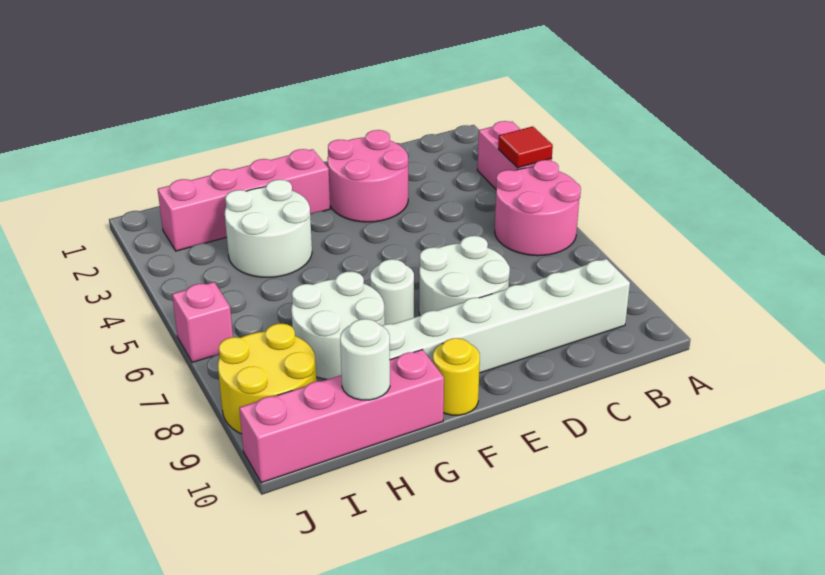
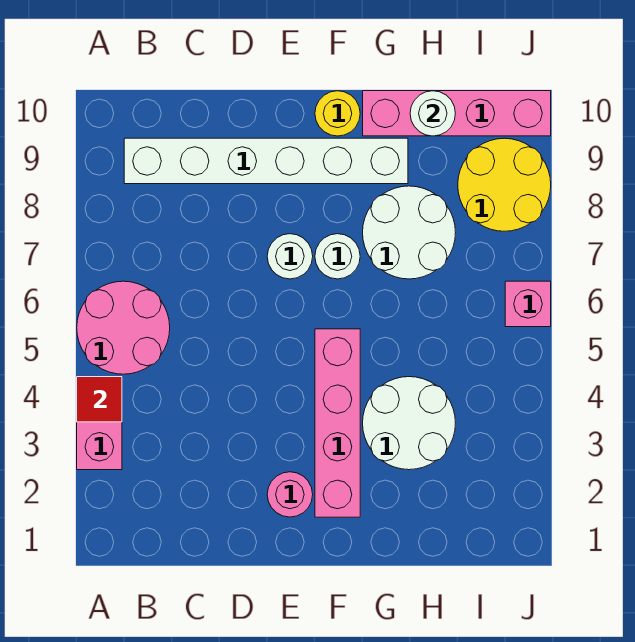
pink round brick D2:E3 level 1 -> pink round brick E2 level 1
white round brick D7:E8 level 1 -> white round brick E7 level 1
pink brick F2:I2 level 1 -> pink brick F2:F5 level 1

